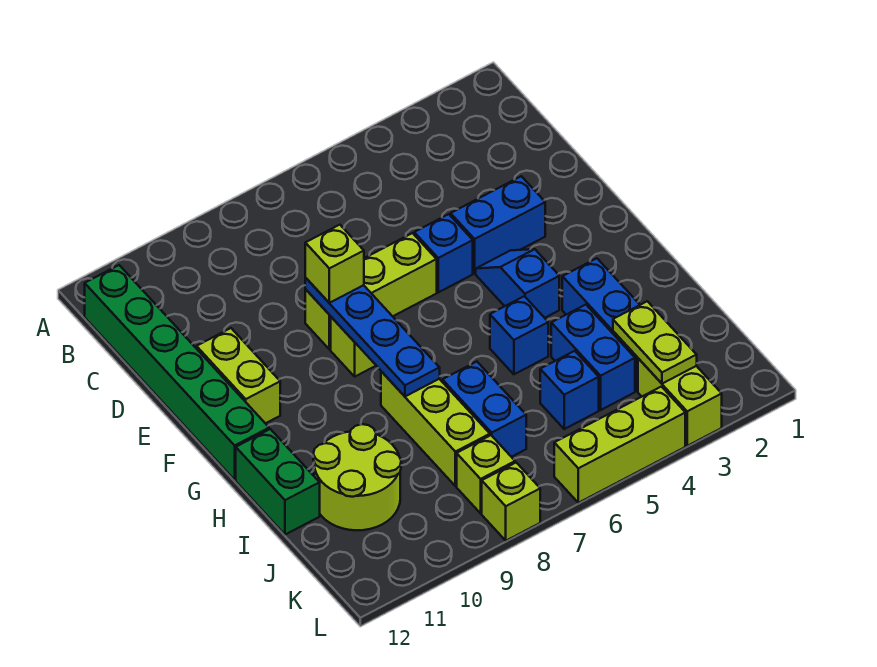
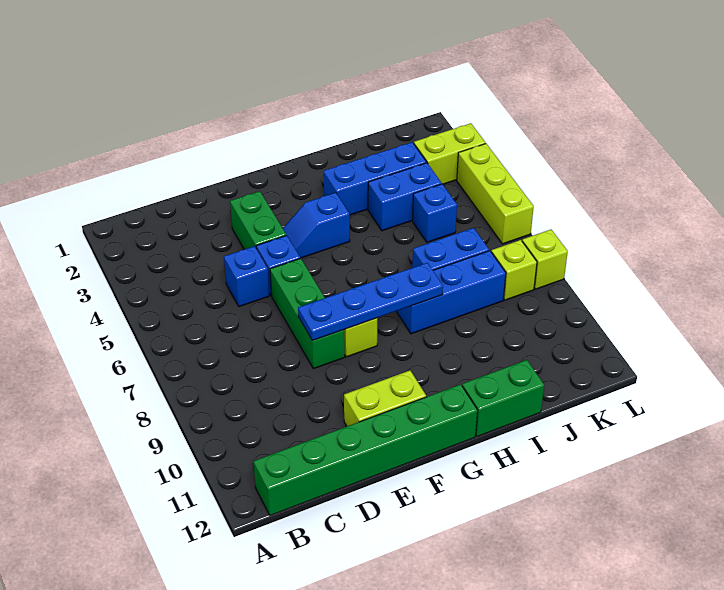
blue brick E3:E4 level 1 -> green brick E3:E4 level 1
lime brick E6:E8 level 1 -> green brick E6:E8 level 1
lime brick E8 level 3 -> none
blue brick H5 level 1 -> blue brick D5 level 1
lime brick H8:J8 level 1 -> blue brick H8:J8 level 1
lime round brick I10:J11 level 1 -> none
lime plate J3:K3 level 2 -> none

